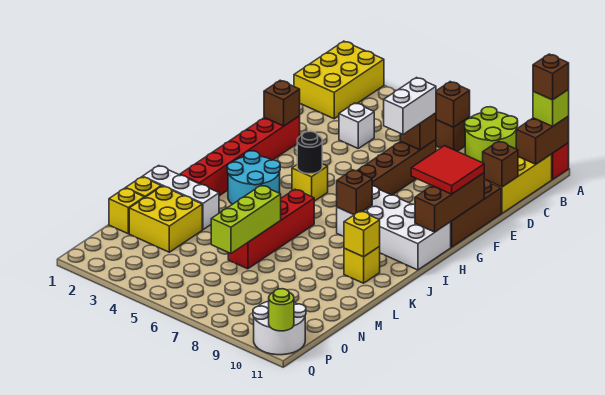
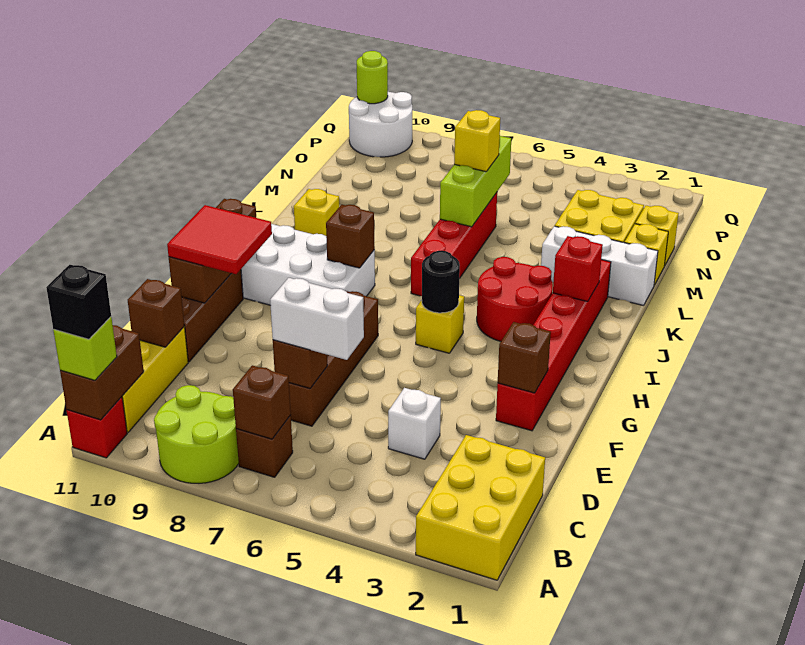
brown brick A11 level 4 -> black brick A11 level 4
white brick D7:E7 level 3 -> white brick D6:D7 level 3
cyan round brick I3:J4 level 1 -> red round brick I3:J4 level 1
none -> red brick J2 level 2
yellow brick K10 level 2 -> yellow brick M6 level 3

